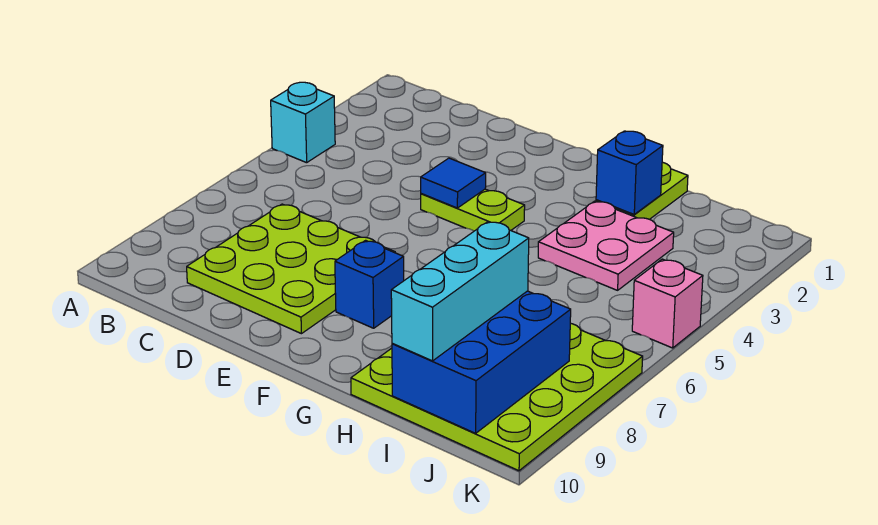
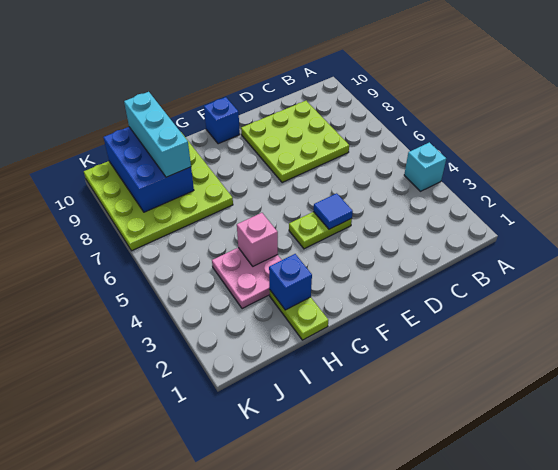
blue brick F8 level 1 -> blue brick F10 level 1
pink brick K5 level 1 -> pink brick H4 level 2

